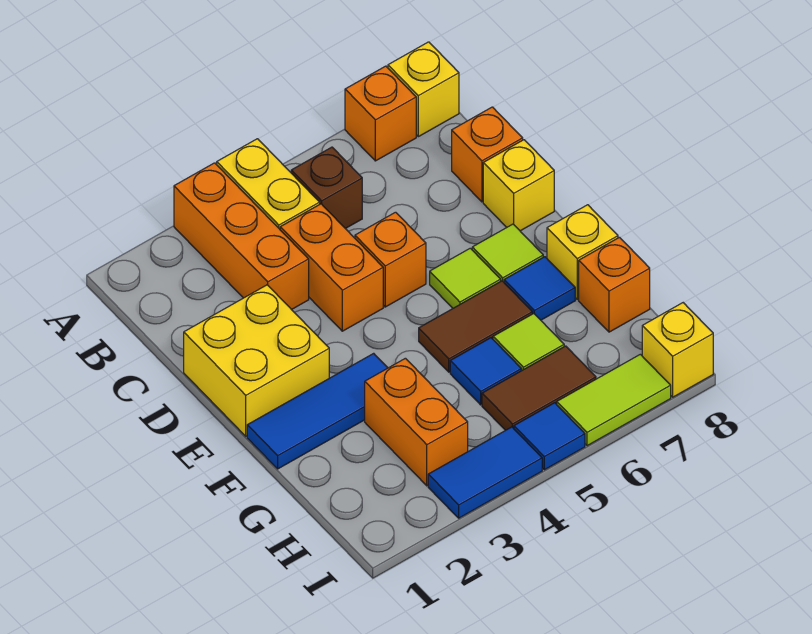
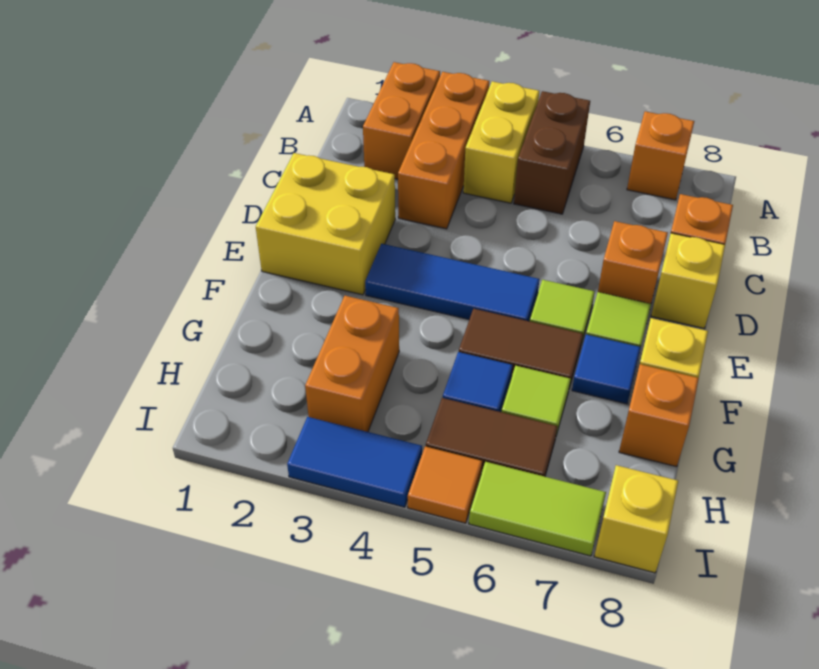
yellow brick A8 level 1 -> none
brown brick B5 level 1 -> brown brick A5:B5 level 1
orange brick C4:D4 level 1 -> orange brick A2:B2 level 1
orange brick D5 level 1 -> orange brick D7 level 1
blue tile F1:F3 level 1 -> blue tile E3:E5 level 1
blue tile I5 level 1 -> orange tile I5 level 1

